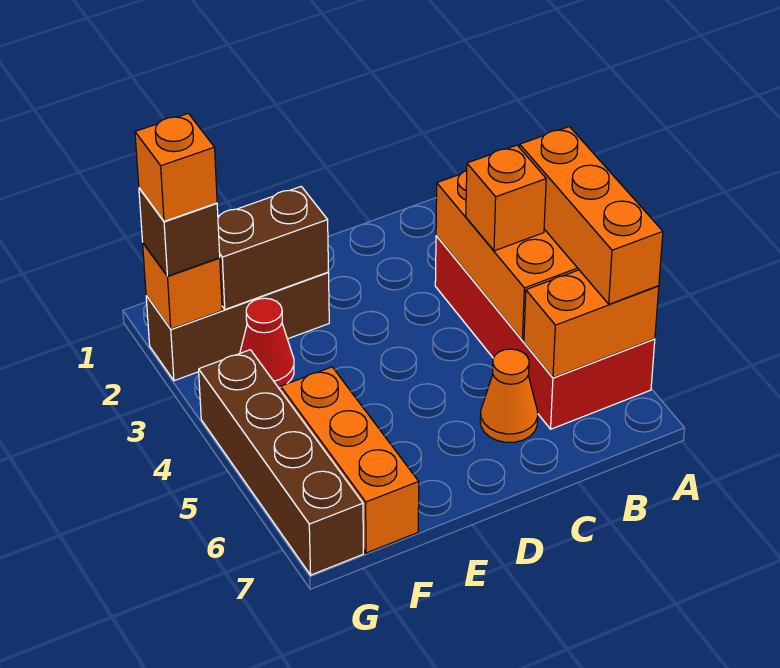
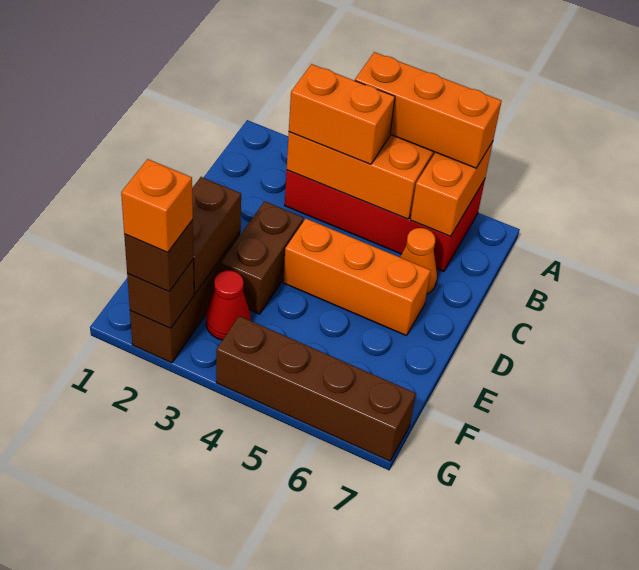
orange brick B4 level 3 -> orange brick B3:B4 level 3
none -> brown brick D3:E3 level 1
orange brick F5:F7 level 1 -> orange brick D4:D6 level 1
orange brick G2 level 2 -> brown brick G2 level 2

